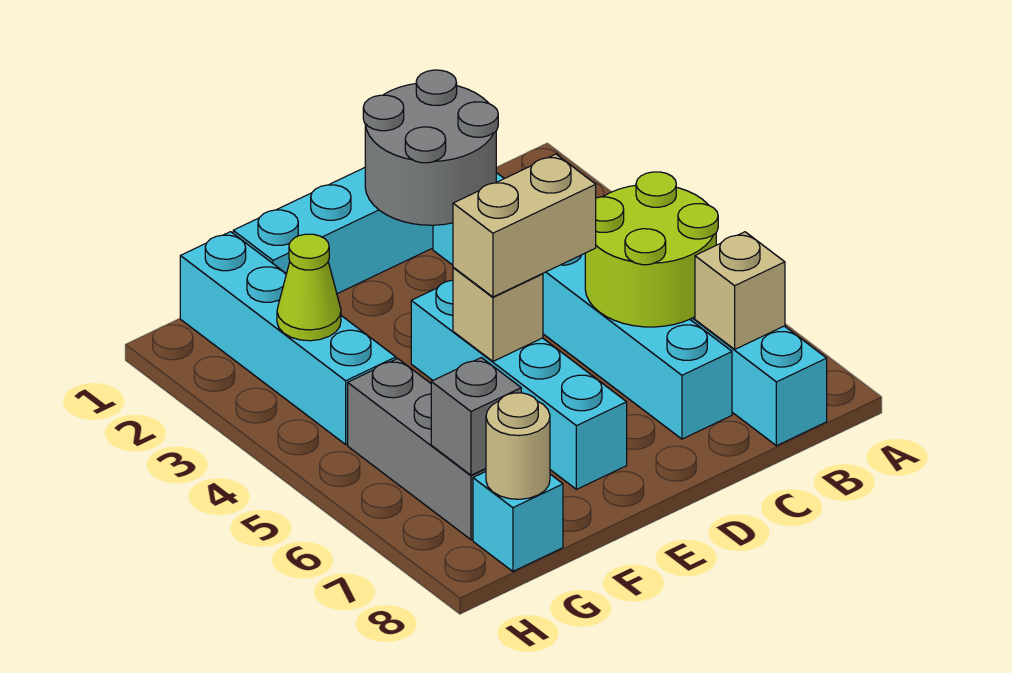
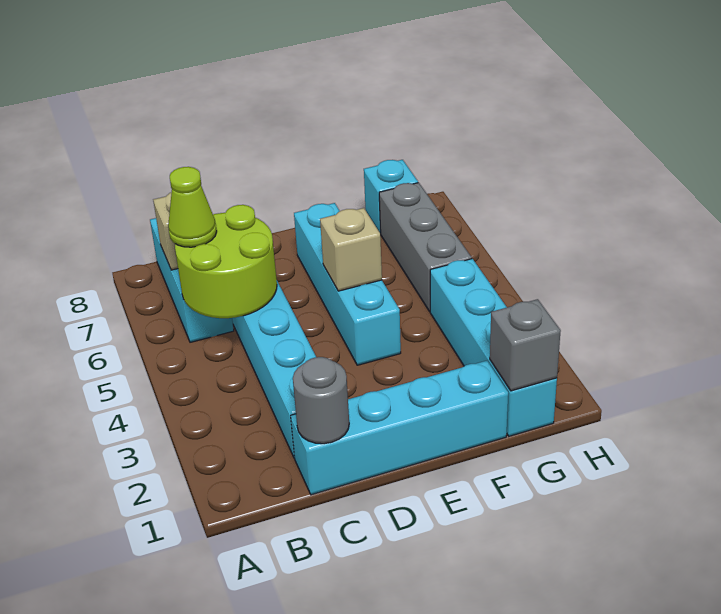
grey round brick C1:D2 level 2 -> grey round brick C1 level 2
tan brick D5:E5 level 3 -> none
lime cone G3 level 2 -> lime cone B6 level 3
grey brick G7 level 2 -> grey brick G1 level 2
tan round brick G8 level 2 -> none

